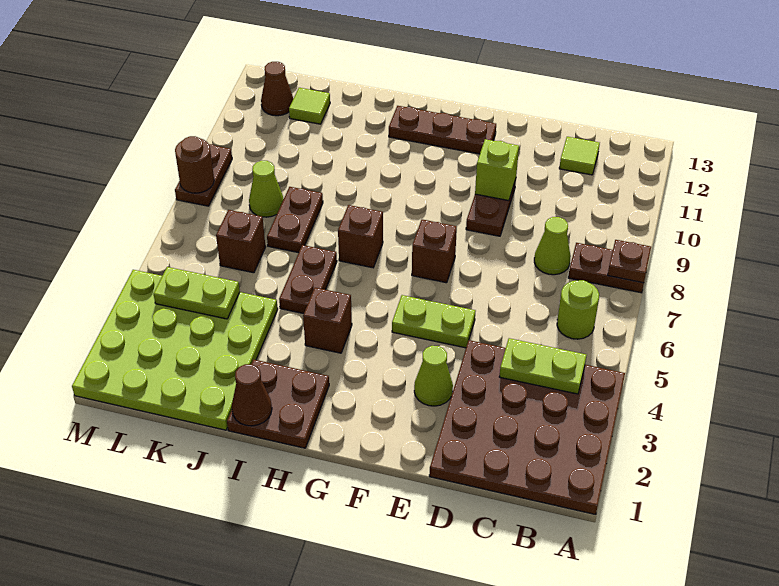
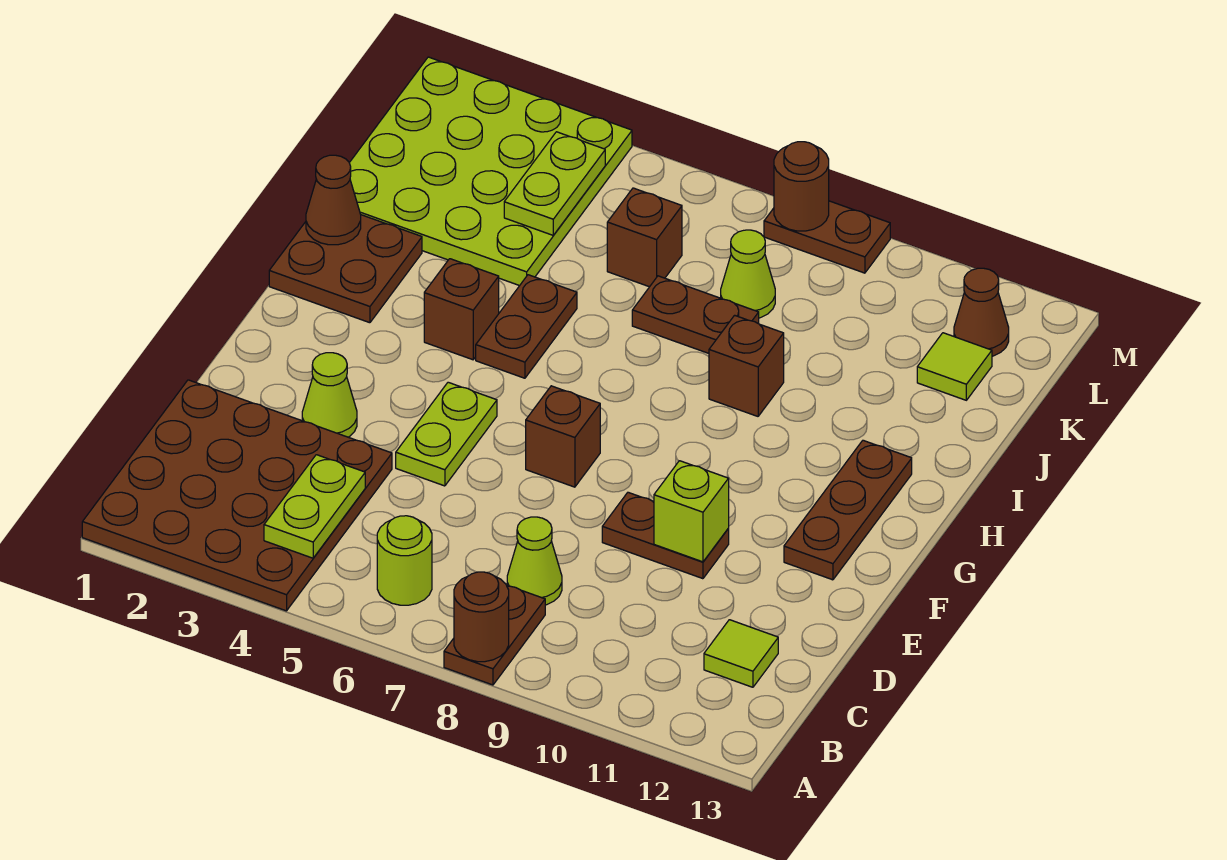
brown plate A8 level 2 -> brown round brick A8 level 2
brown brick H7 level 1 -> brown brick I9 level 1
brown plate I5:I6 level 1 -> brown plate H5:I5 level 1

